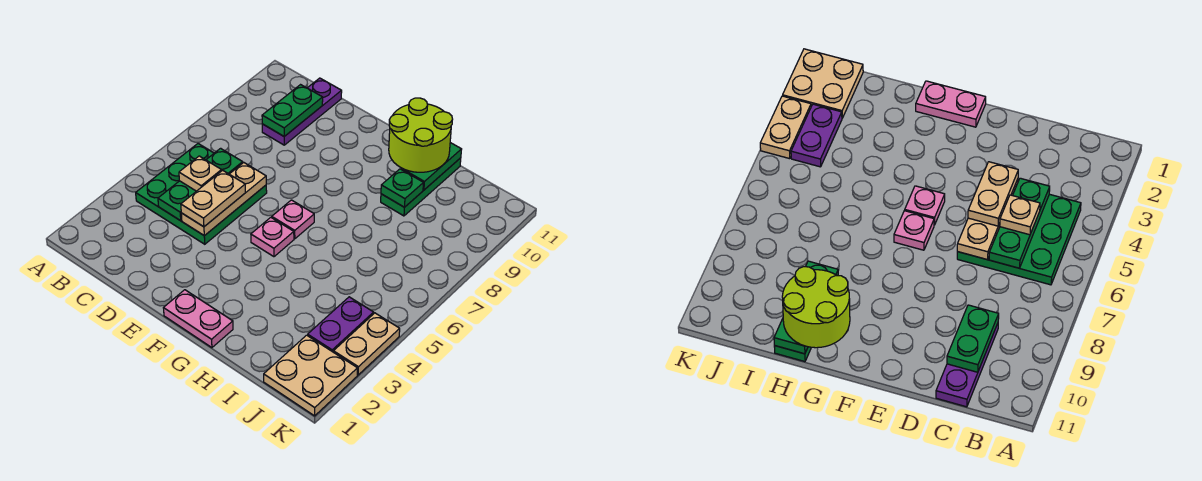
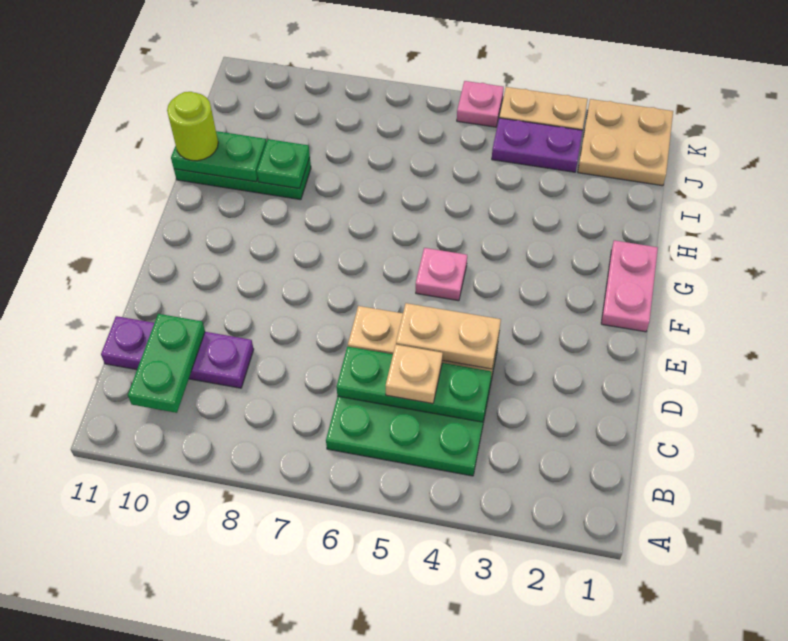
green plate C9:C10 level 2 -> green plate B10:C10 level 2
pink plate F6 level 1 -> pink plate K5 level 1
lime round brick G10:H11 level 3 -> lime round brick H11 level 3

